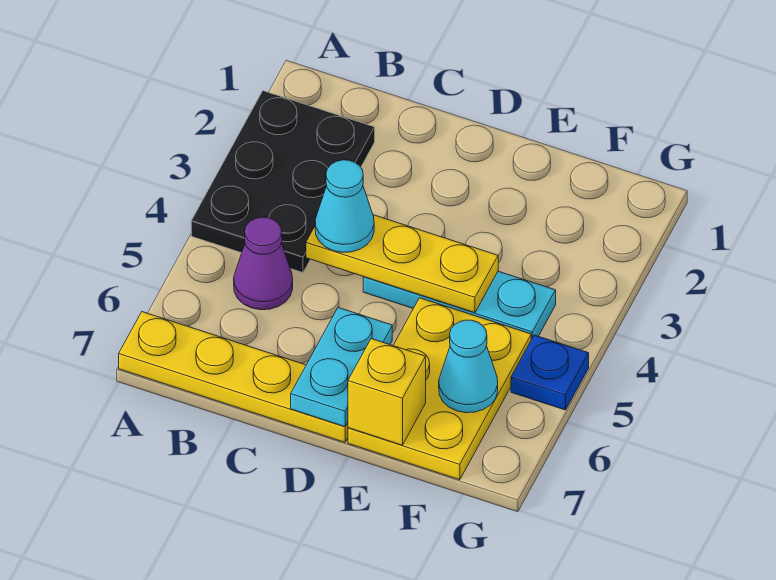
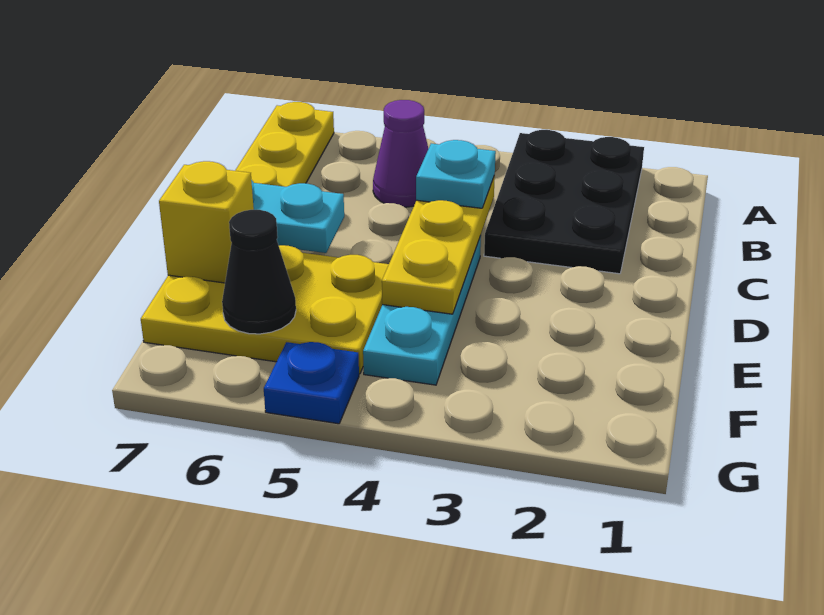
black plate A2:B4 level 1 -> black plate A2:C3 level 1
cyan cone C4 level 3 -> cyan plate C4 level 3
cyan cone F6 level 2 -> black cone F6 level 2

